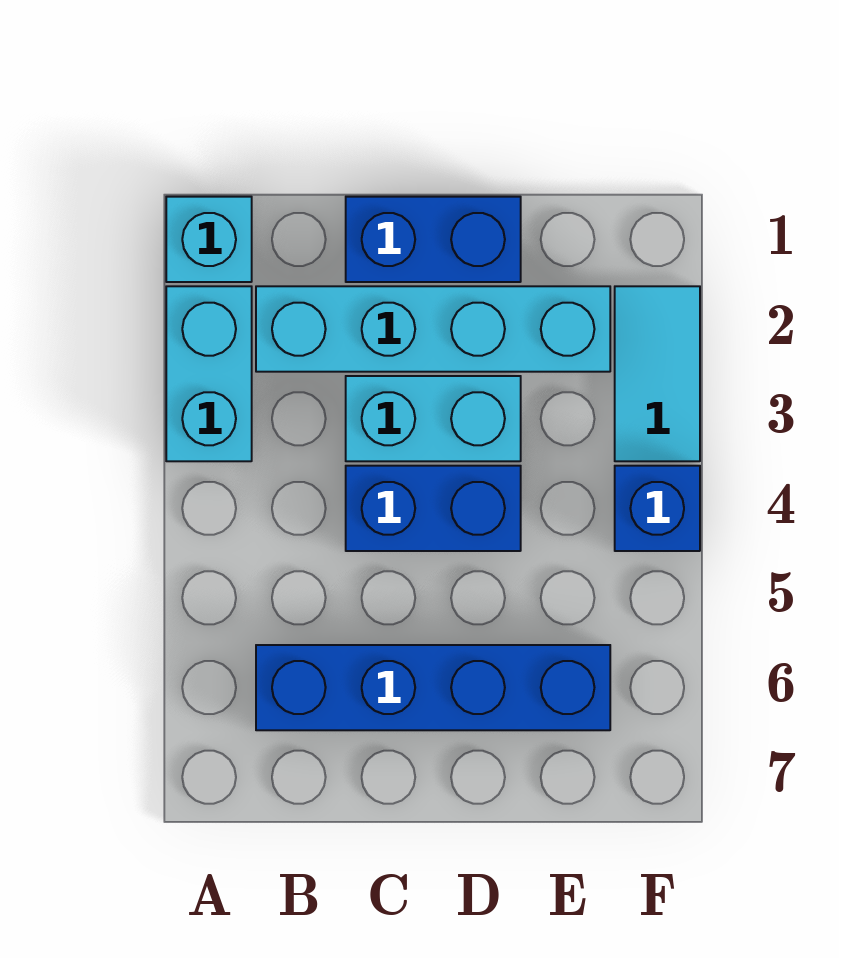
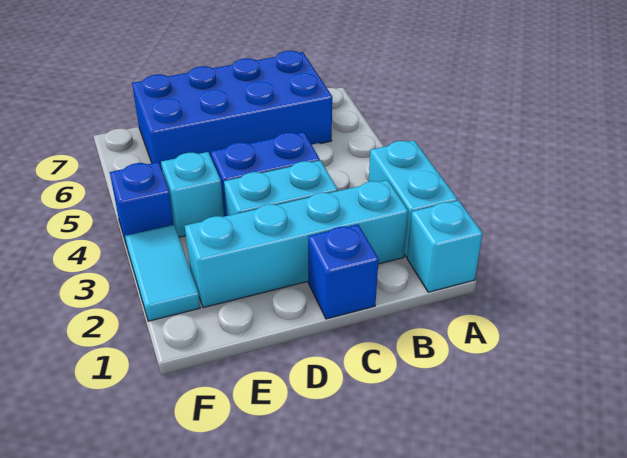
blue brick B6:E6 level 1 -> blue brick B6:E7 level 1
blue brick C1:D1 level 1 -> blue brick C1 level 1
none -> cyan brick E4 level 1

